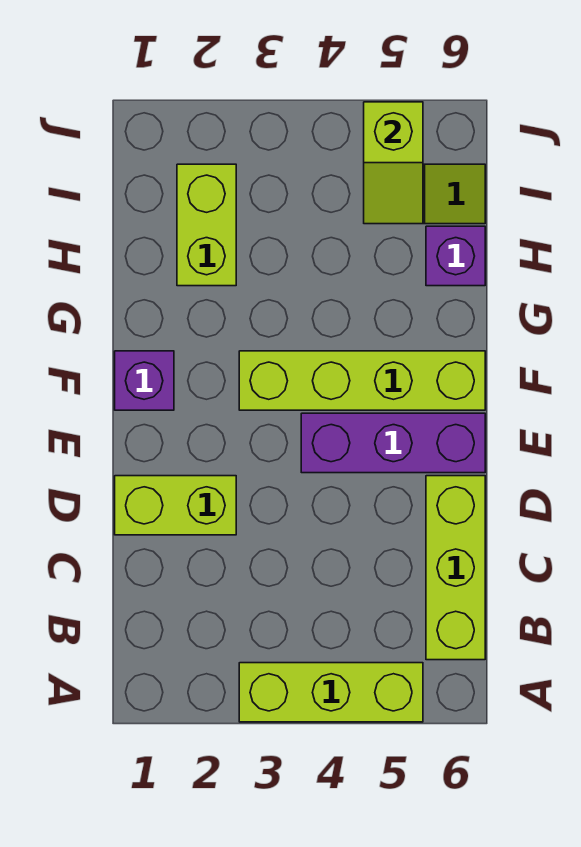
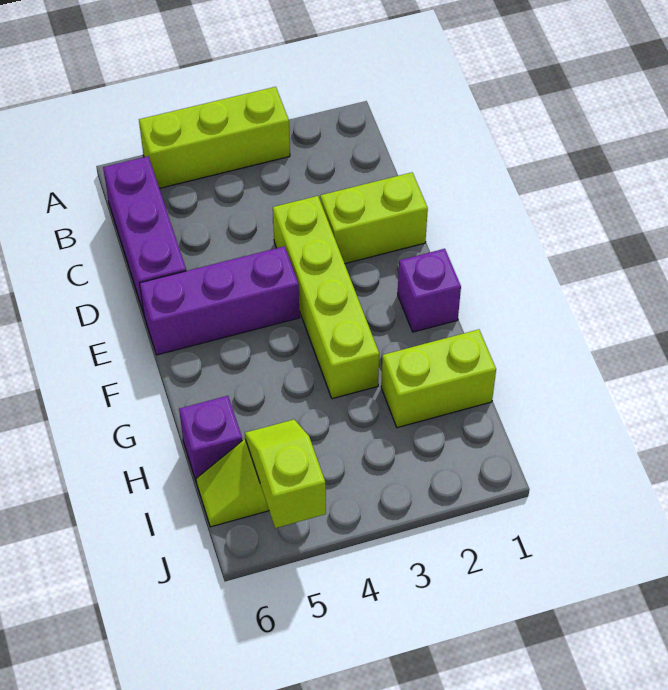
lime brick B6:D6 level 1 -> purple brick B6:D6 level 1
lime brick F3:F6 level 1 -> lime brick D3:G3 level 1
lime brick H2:I2 level 1 -> lime brick H1:H2 level 1

